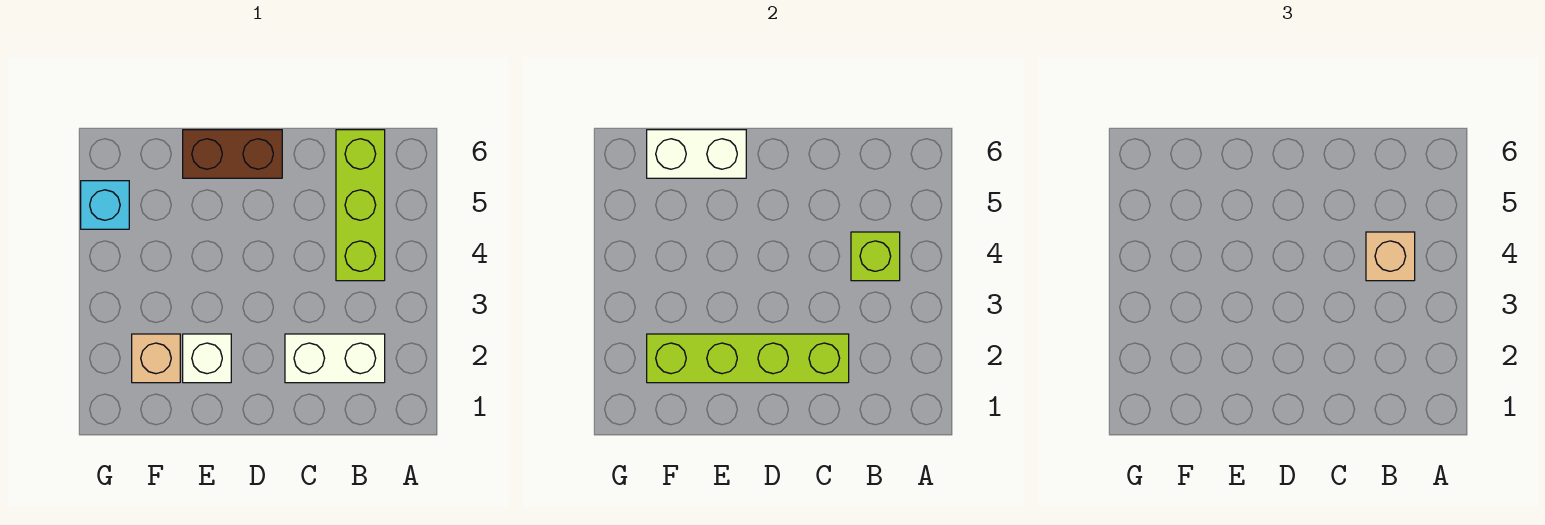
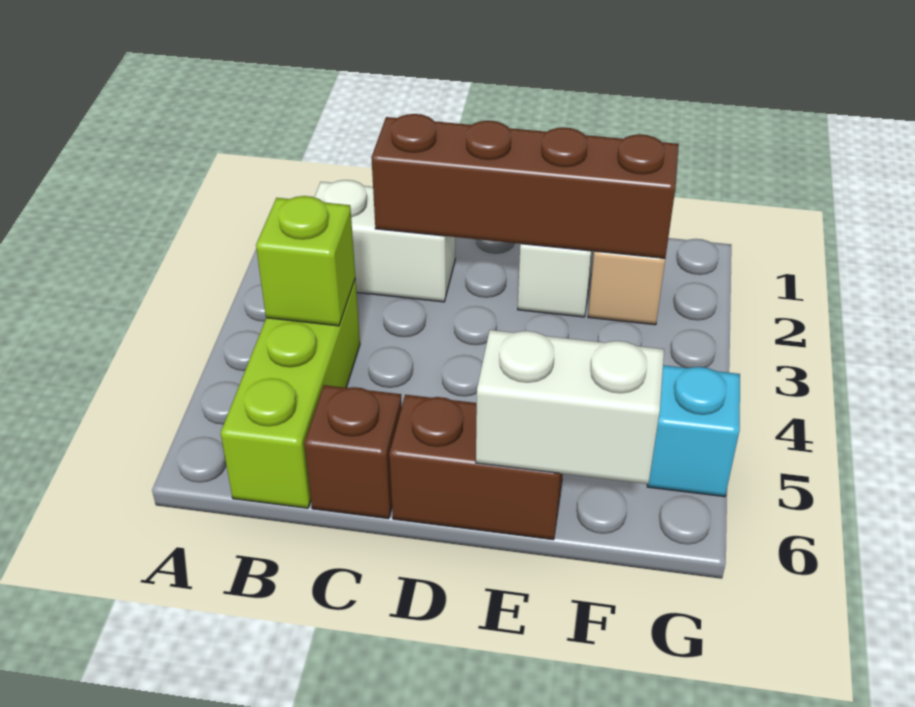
tan brick B4 level 3 -> none
lime brick C2:F2 level 2 -> brown brick C2:F2 level 2
none -> brown brick C6 level 1

